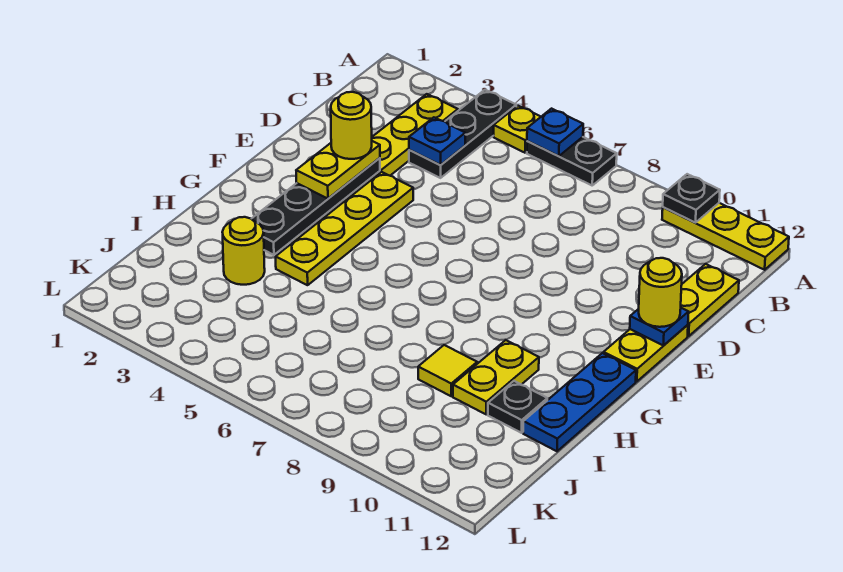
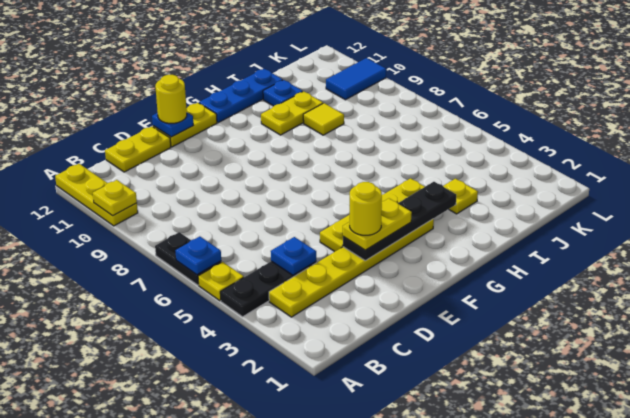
black plate A10 level 2 -> yellow plate A10 level 2
yellow round brick I3 level 1 -> yellow plate I3 level 1
black plate I11 level 1 -> blue plate I11 level 1
none -> blue tile K10:L10 level 1

